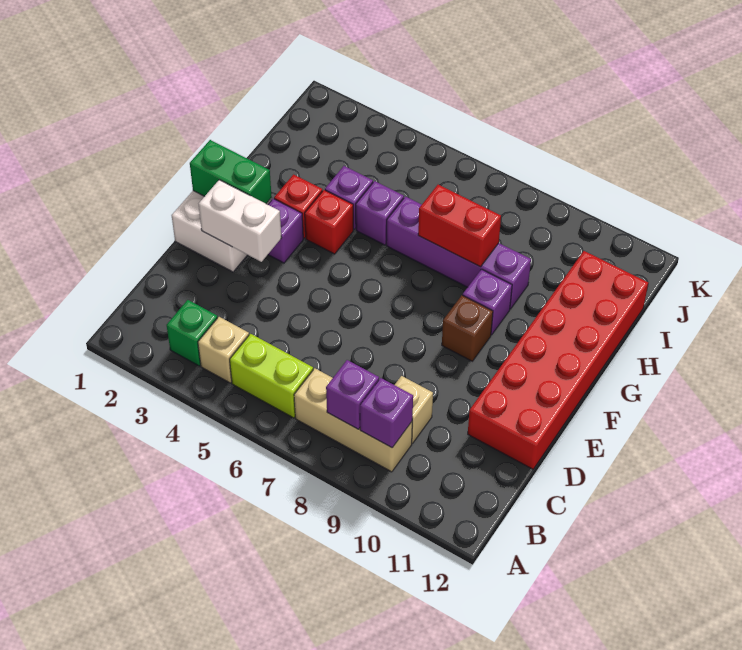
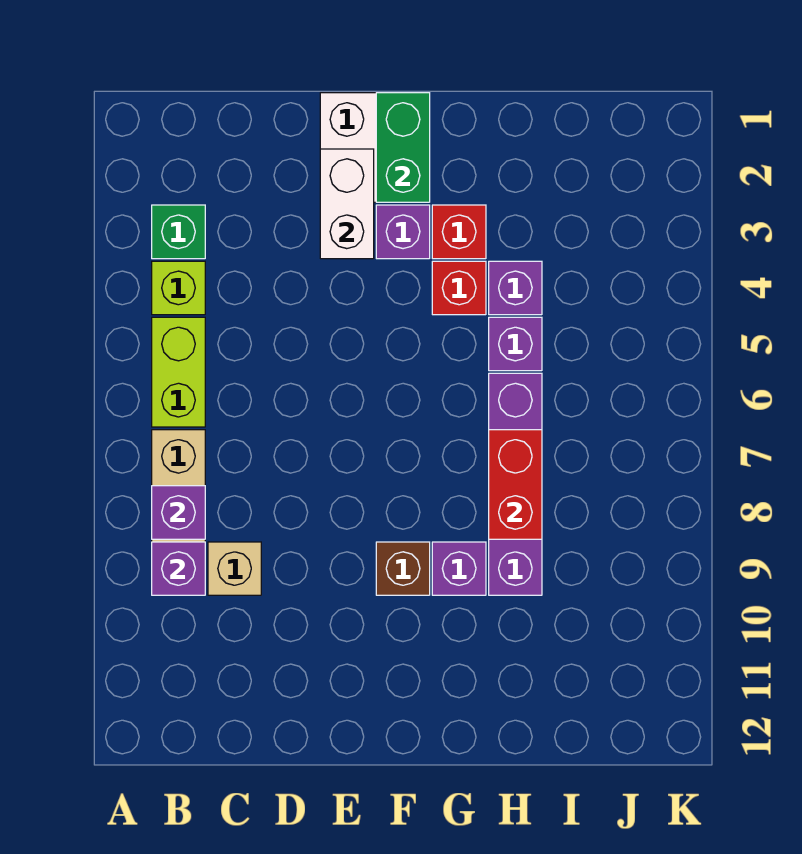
tan brick B4 level 1 -> lime brick B4 level 1
red brick D11:I12 level 1 -> none

